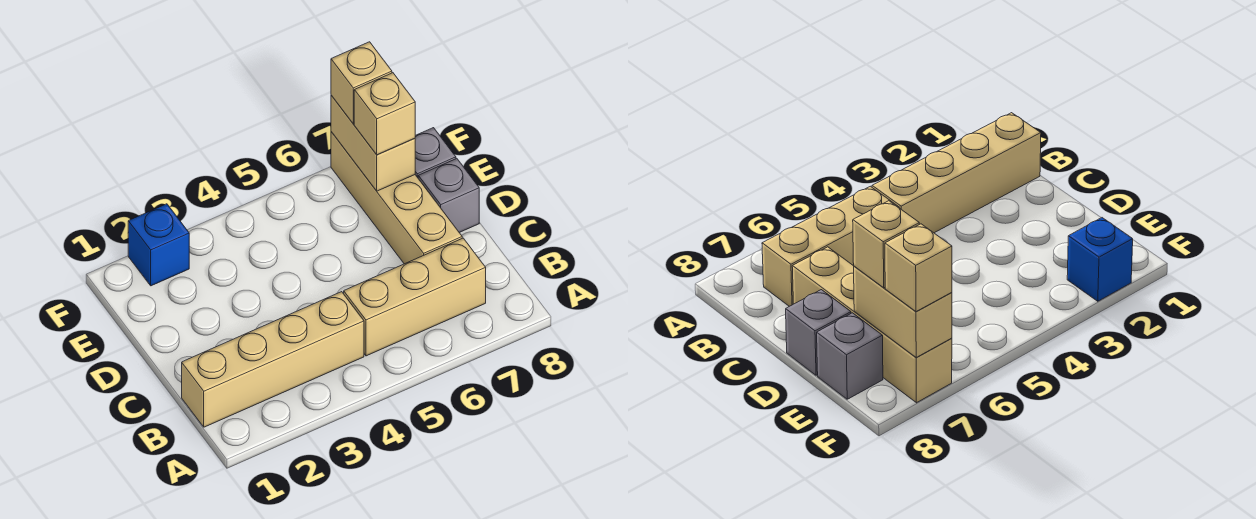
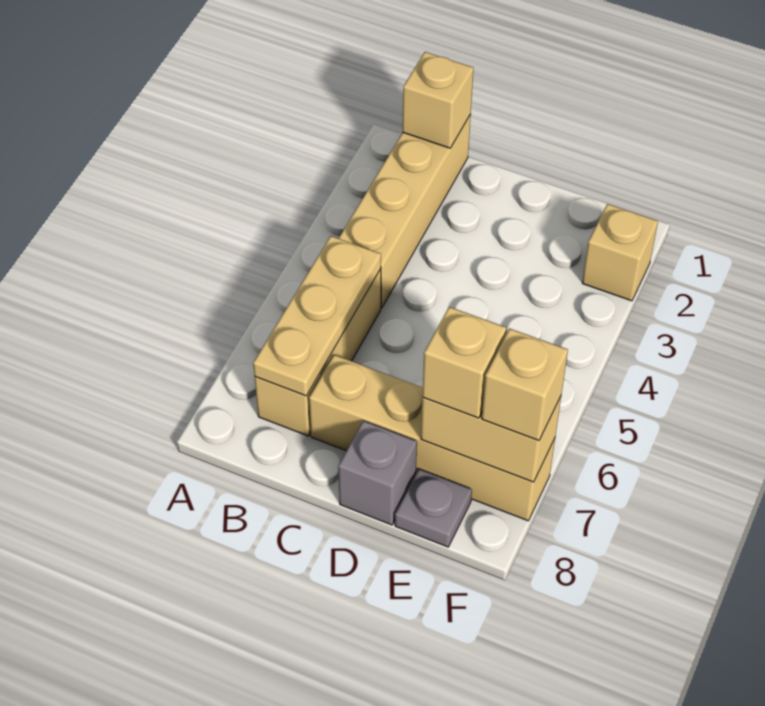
none -> tan brick B1 level 2
none -> tan plate B5:B7 level 2
grey brick E8 level 1 -> grey plate E8 level 1
blue brick F2 level 1 -> tan brick F2 level 1

